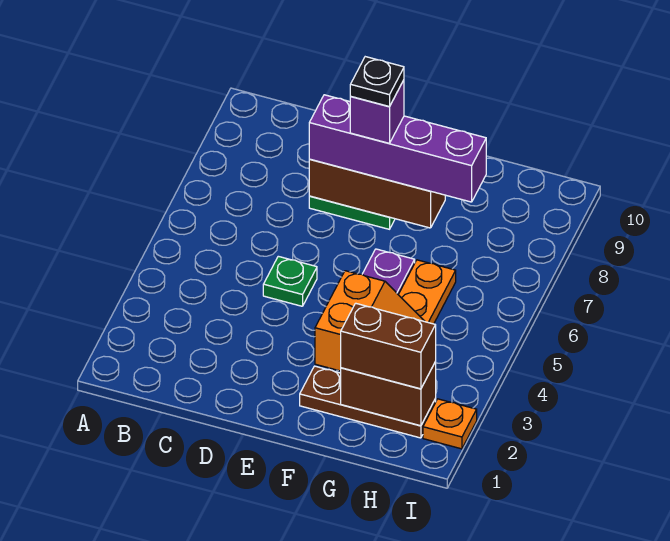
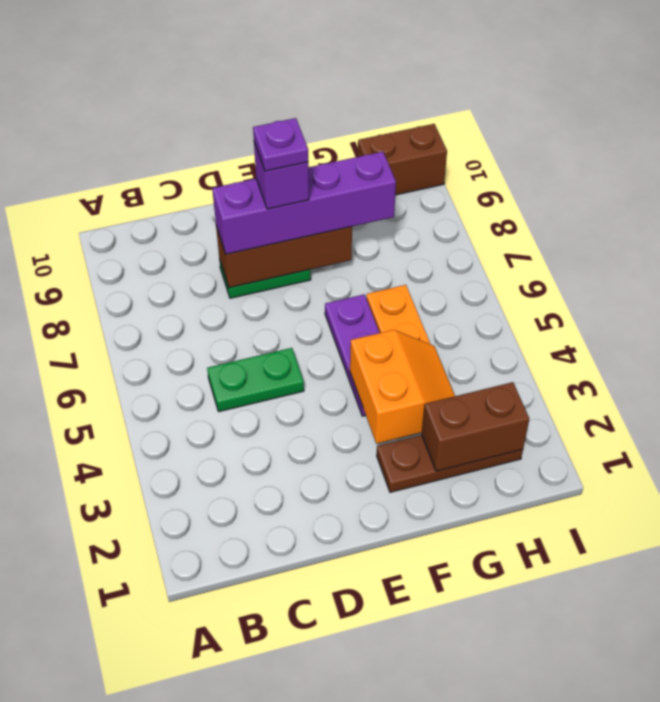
green plate D5 level 1 -> green plate C5:D5 level 1
black plate E8 level 5 -> purple plate E8 level 5
brown brick G2:H2 level 3 -> brown brick H10:I10 level 1
orange plate I2 level 1 -> none

